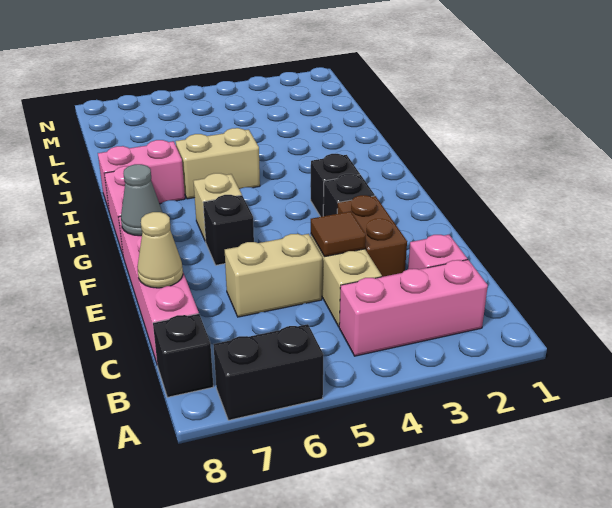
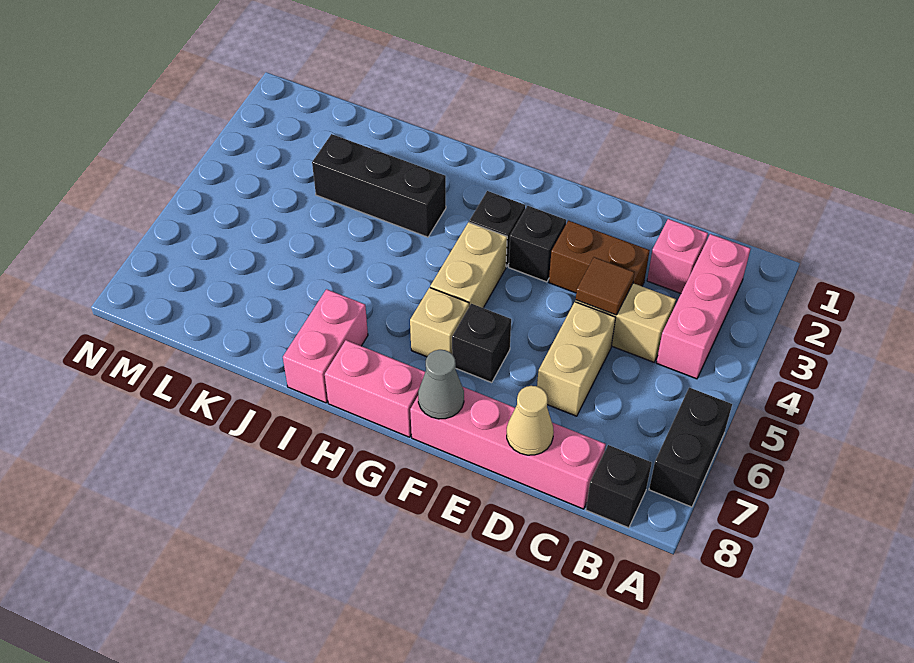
none -> black brick I3:K3 level 1
tan brick I5:I6 level 1 -> tan brick G4:G5 level 1

